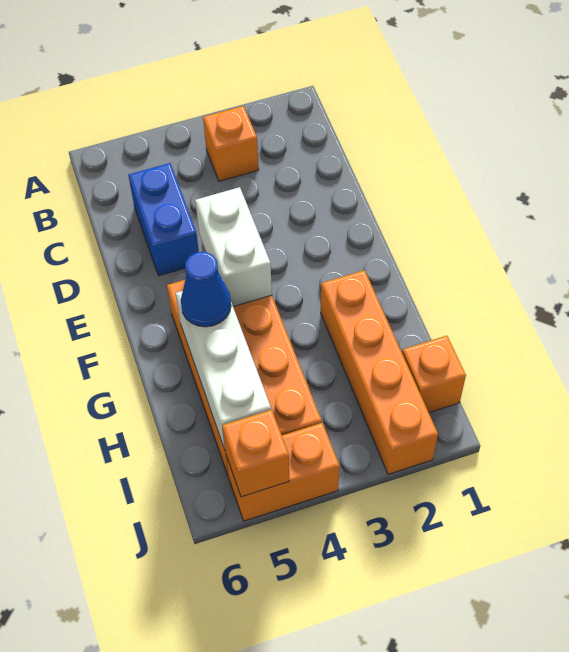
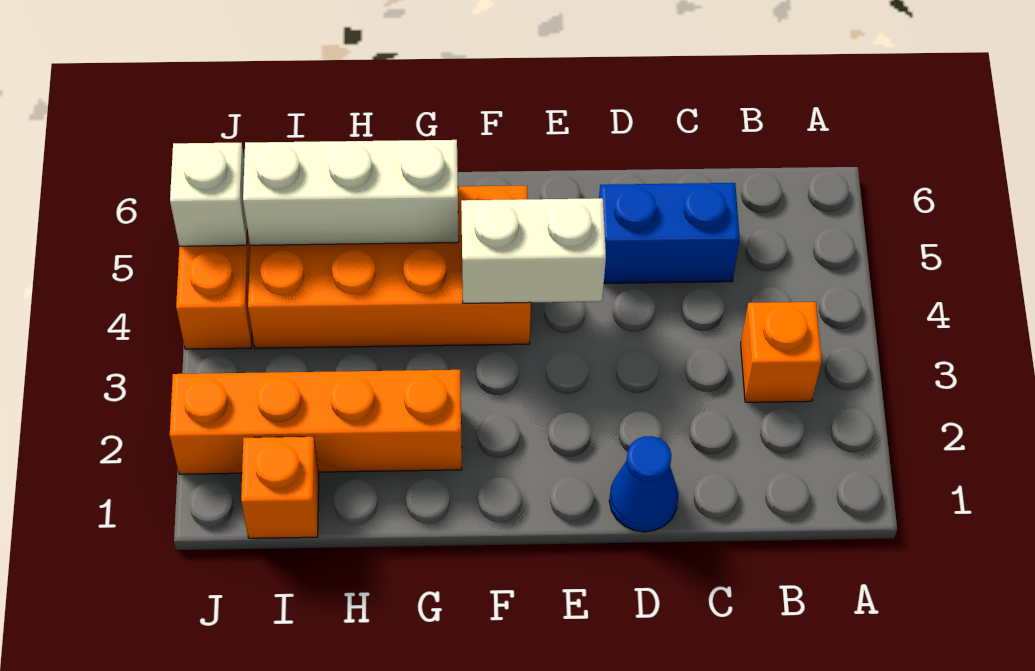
blue cone G5 level 3 -> blue cone D1 level 1
orange brick J5 level 2 -> white brick J5 level 2

